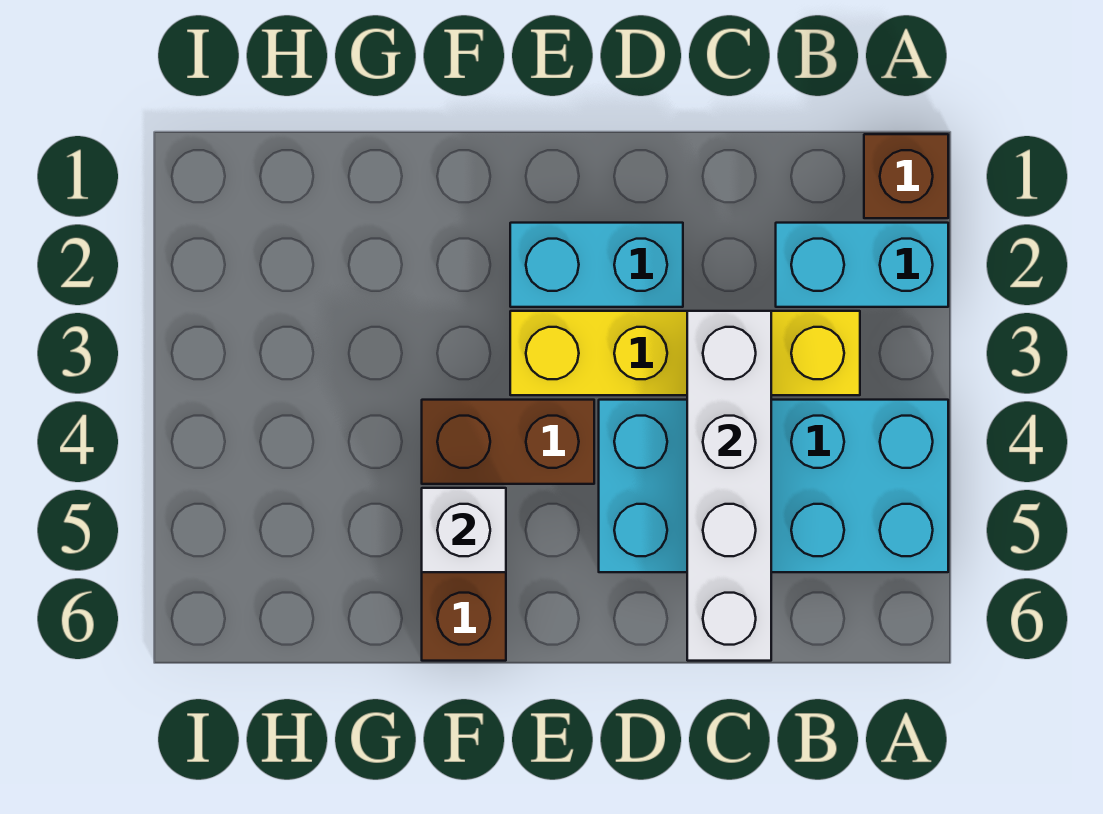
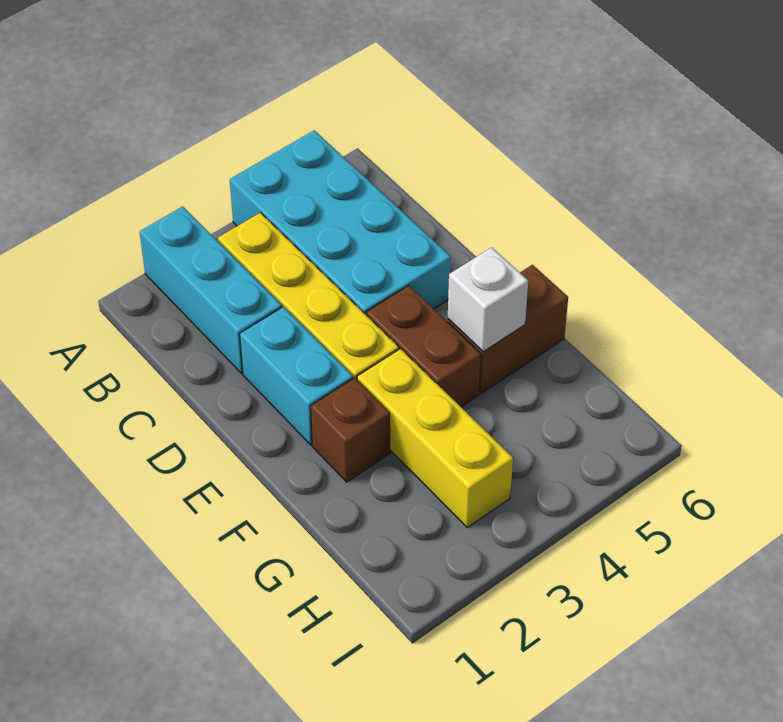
brown brick A1 level 1 -> brown brick F2 level 1
cyan brick A2:B2 level 1 -> cyan brick A2:C2 level 1
white brick C3:C6 level 2 -> none
none -> yellow brick F3:H3 level 1

